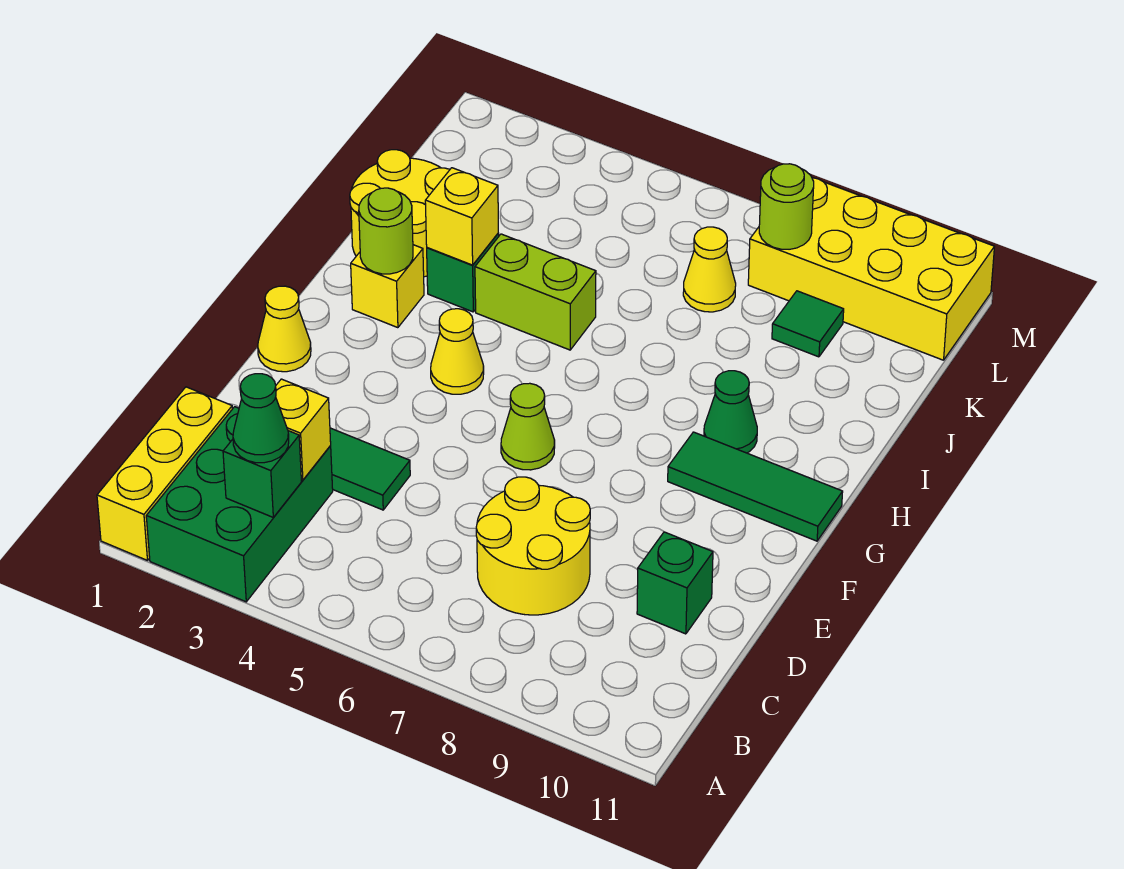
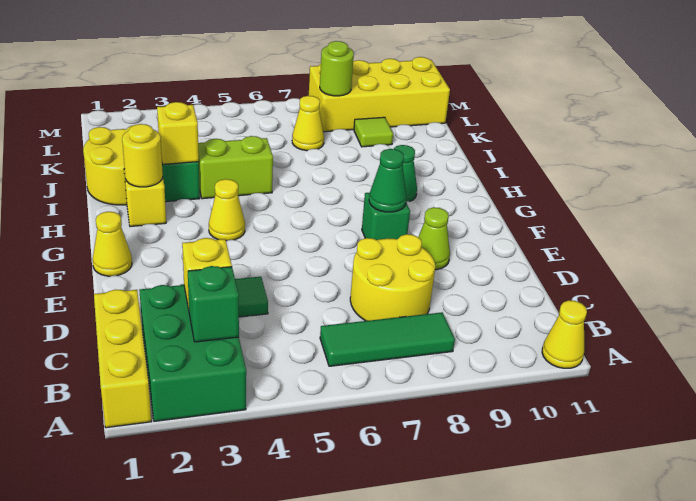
none -> yellow cone A11 level 1
green cone B3 level 3 -> green cone F8 level 2
green brick D10 level 1 -> green brick F8 level 1
lime cone F6 level 1 -> lime cone E9 level 1
green tile G9:G11 level 1 -> green tile B6:B8 level 1
lime round brick H2 level 2 -> yellow round brick H2 level 2
green tile K9 level 1 -> lime tile K9 level 1

